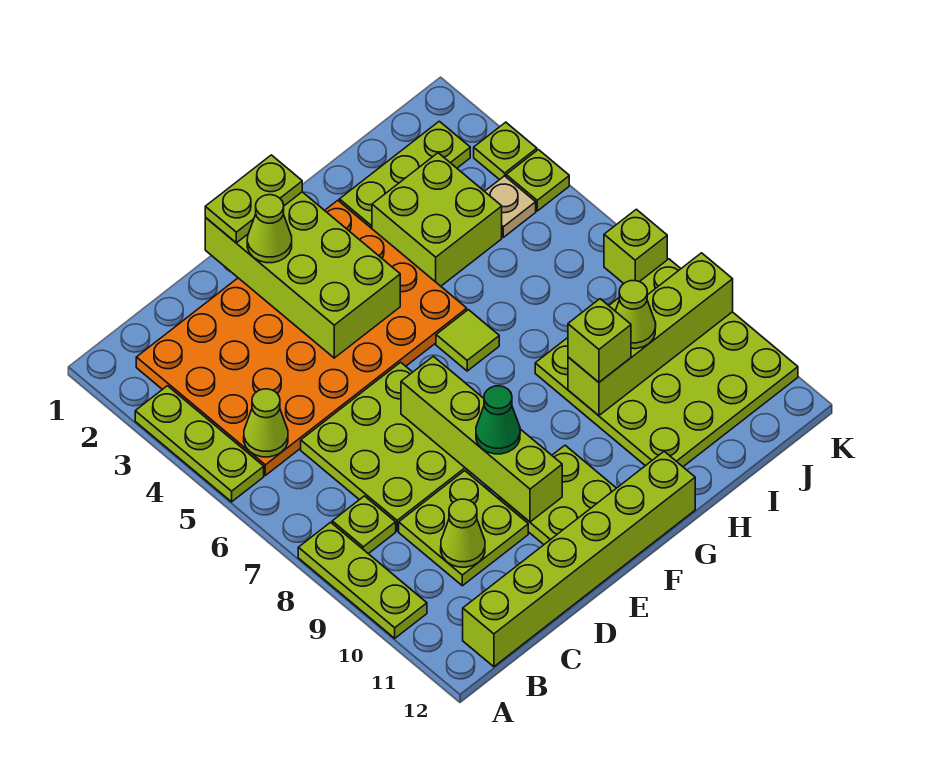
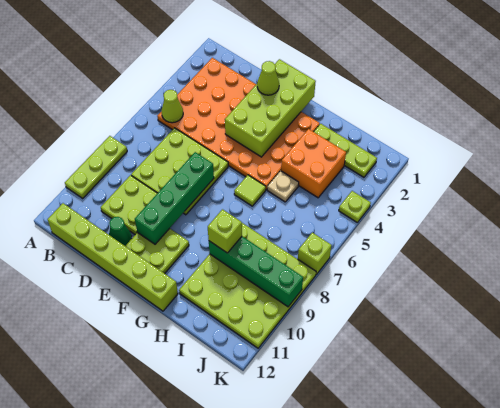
lime plate A3:A5 level 1 -> none
lime plate B8 level 1 -> none
lime cone C10 level 2 -> none
lime plate E1:F1 level 3 -> none
lime brick E7:E10 level 2 -> green brick E7:E10 level 2
green cone E9 level 3 -> green cone D11 level 1
lime brick H3:I4 level 1 -> orange brick H3:I4 level 1
lime brick H9:K9 level 2 -> green brick H9:K9 level 2
lime cone I9 level 3 -> none
tan plate J4 level 1 -> tan plate H5 level 1
lime plate K3 level 1 -> none

